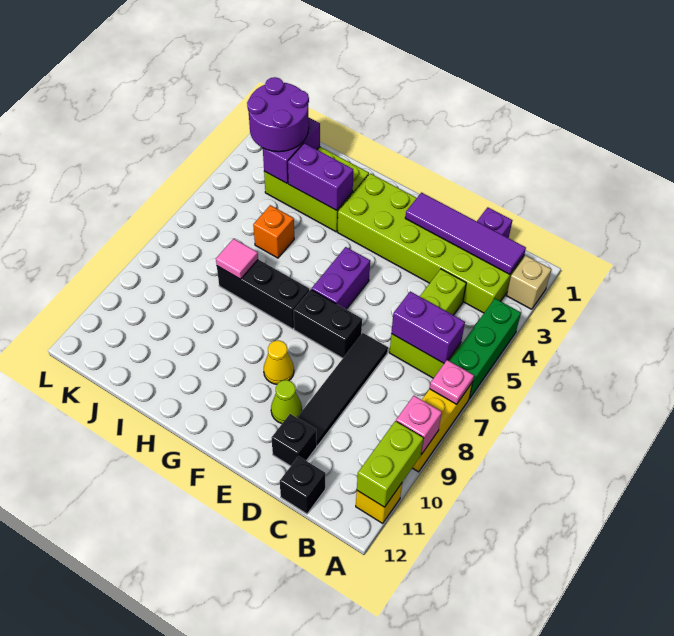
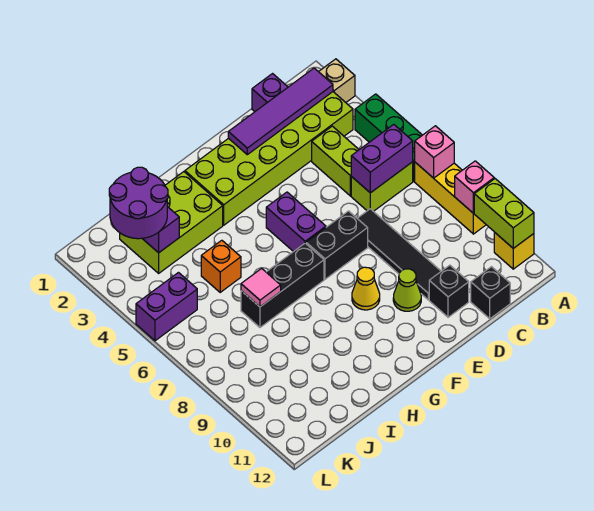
pink plate A7 level 2 -> pink brick A7 level 2
purple brick H3:I3 level 2 -> purple brick K5:L5 level 1

